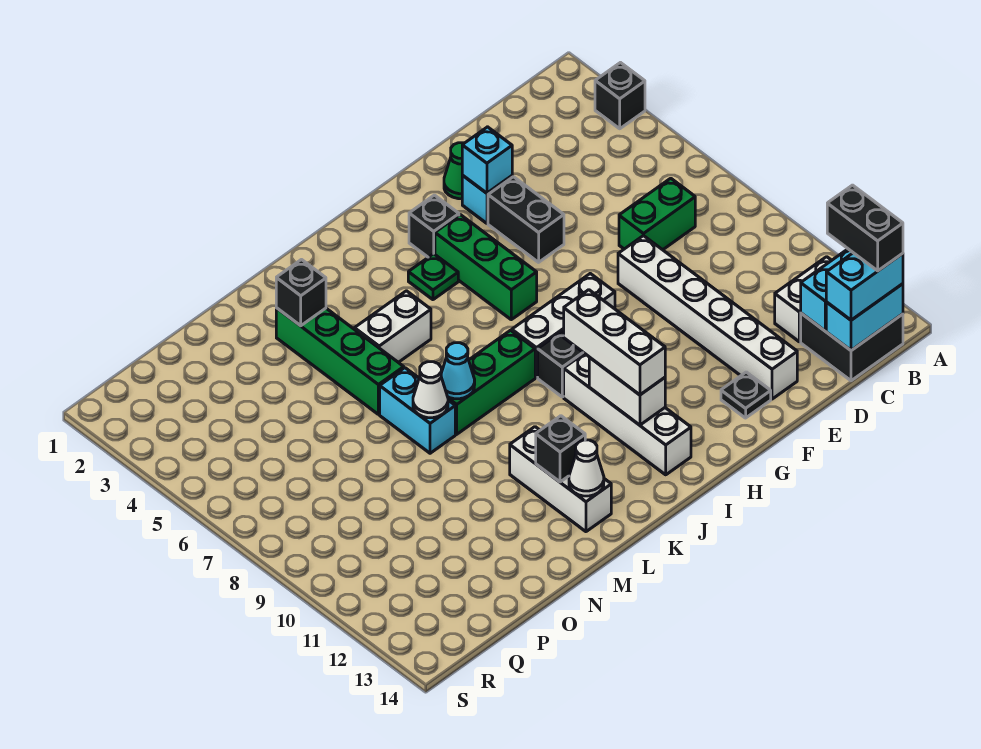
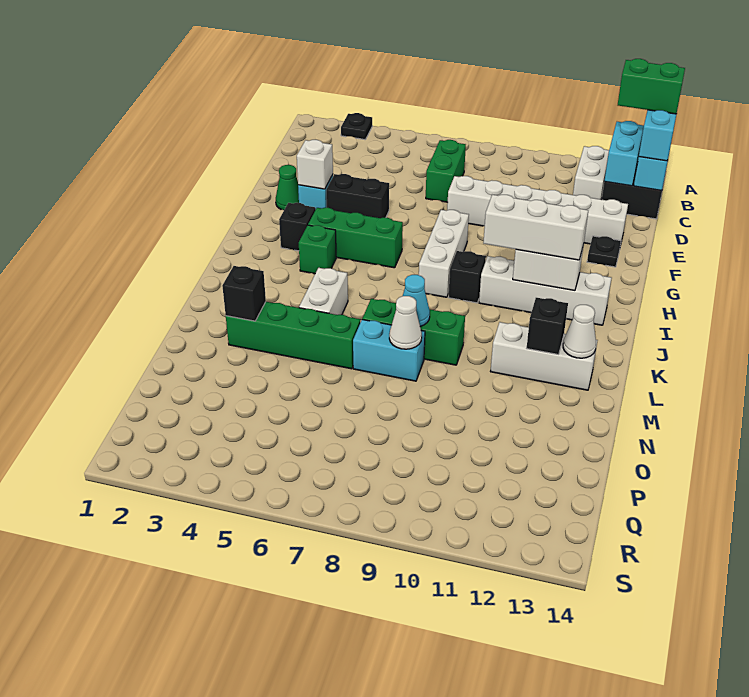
black brick A3 level 1 -> black plate A3 level 1
black brick B13:B14 level 4 -> green brick B13:B14 level 4
cyan brick F3 level 2 -> white brick F3 level 2
green plate I4 level 1 -> green brick I4 level 1
green brick J8:L8 level 1 -> green brick L7:L9 level 1

